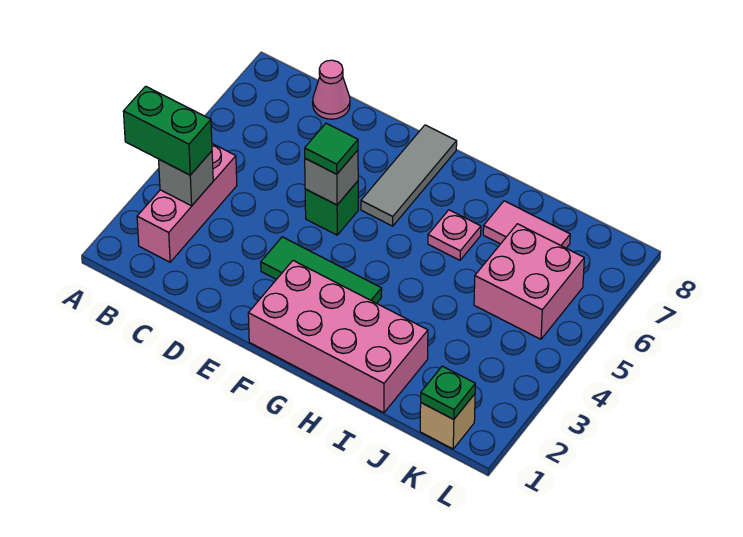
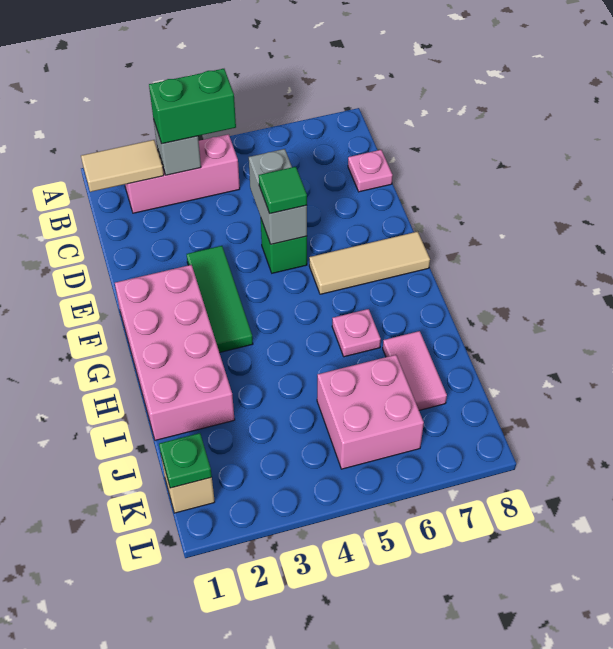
green brick A3:B3 level 3 -> green brick B3:B4 level 3
none -> tan tile B1:B2 level 2
pink cone C8 level 1 -> pink plate C8 level 1
grey brick E5 level 2 -> grey brick D5:E5 level 2
grey tile F6:F8 level 1 -> tan tile F6:F8 level 1

